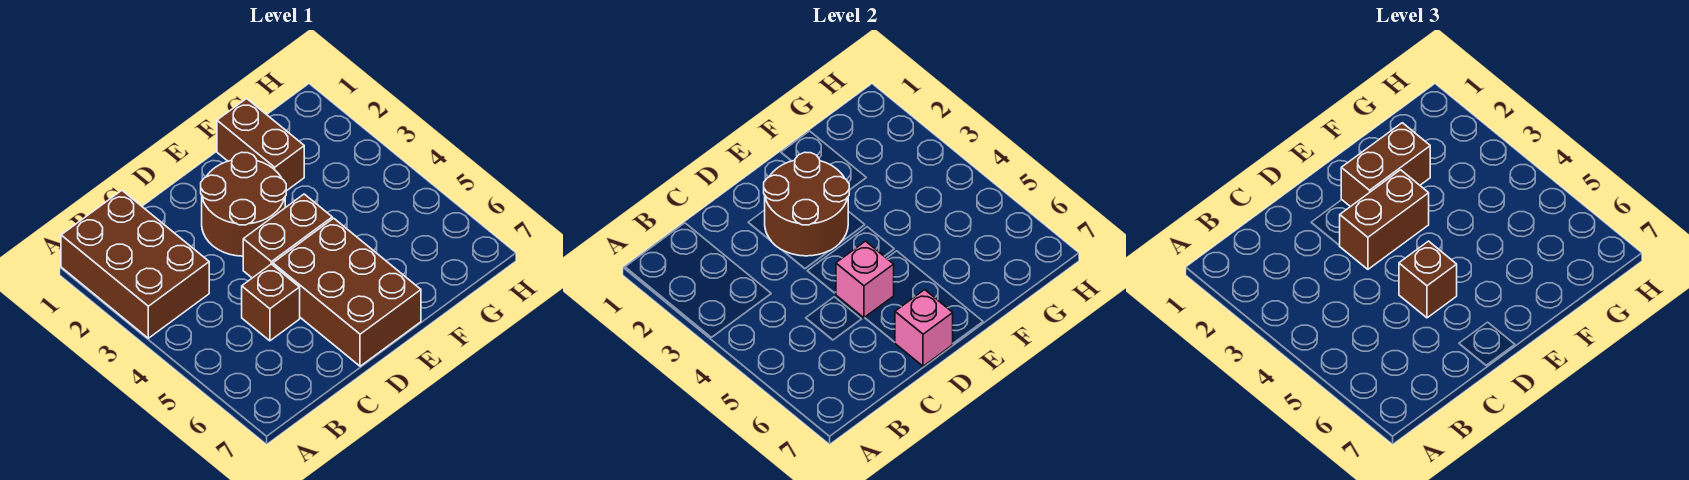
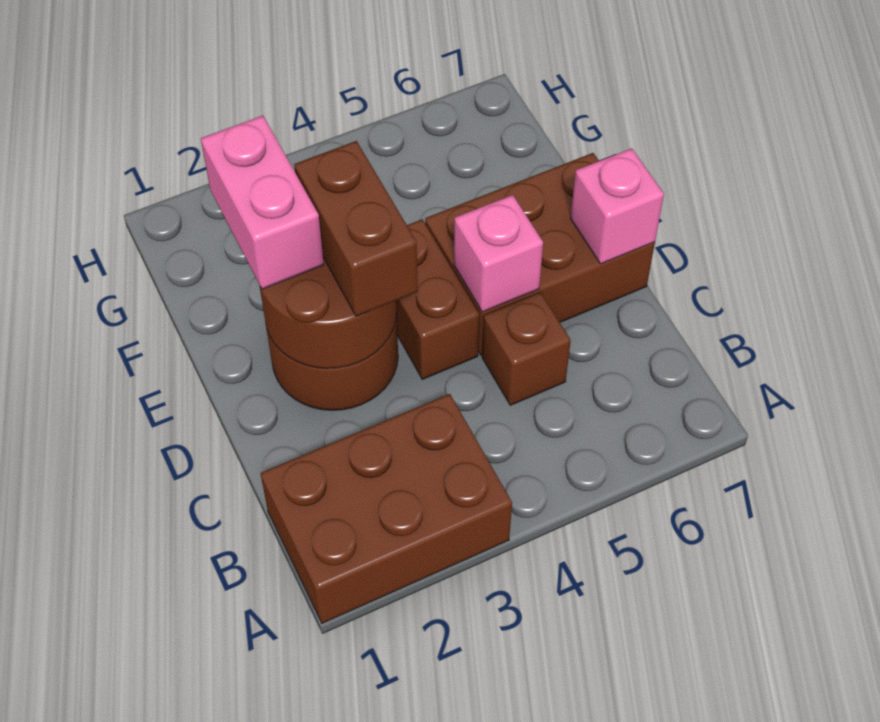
brown brick D5 level 3 -> none
brown brick E2:F2 level 3 -> pink brick E2:F2 level 3
brown brick F1:F2 level 1 -> none

